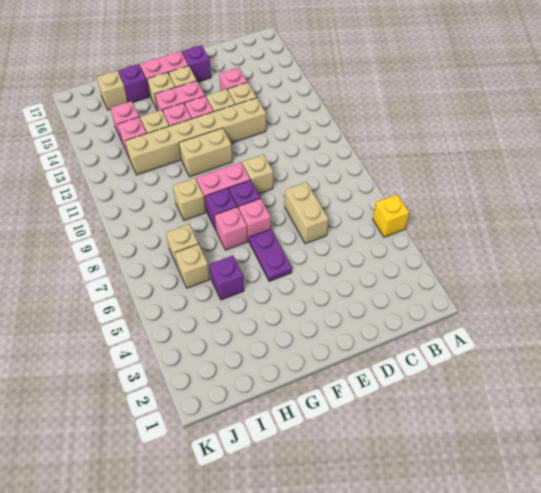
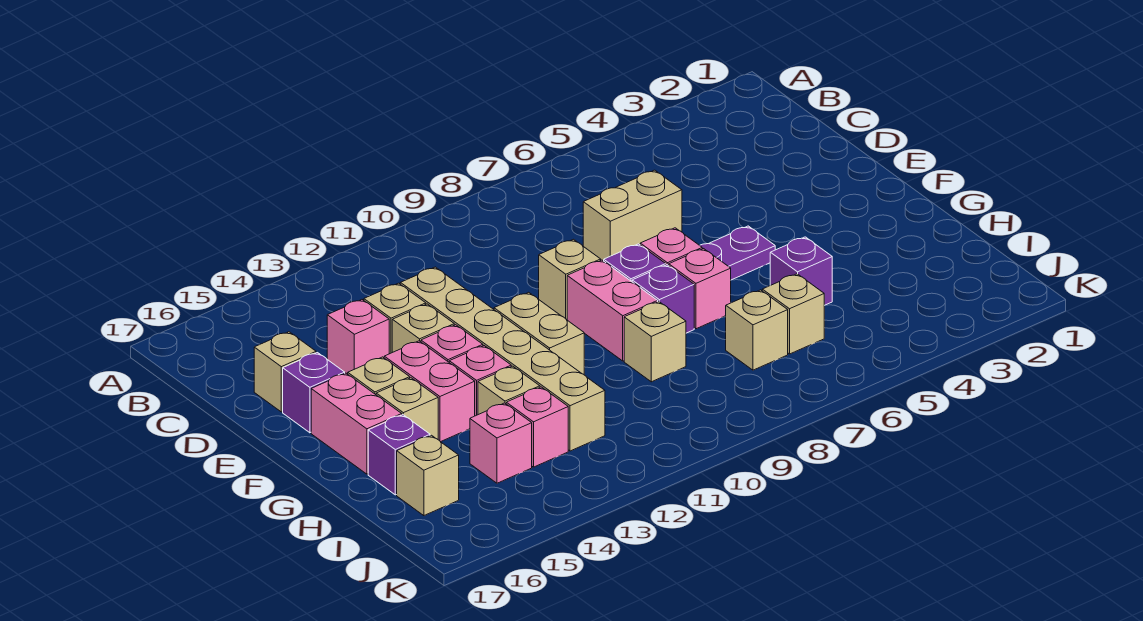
yellow brick A5 level 1 -> none
none -> tan brick D16 level 1

